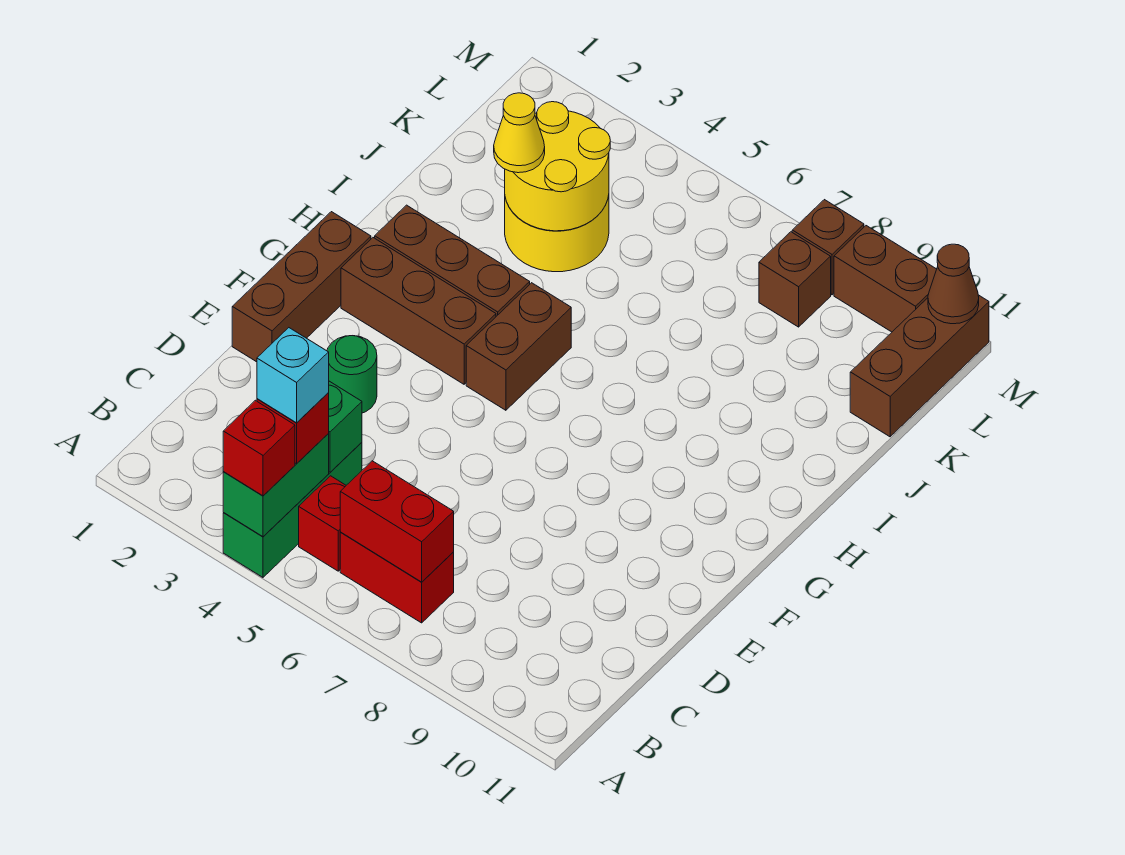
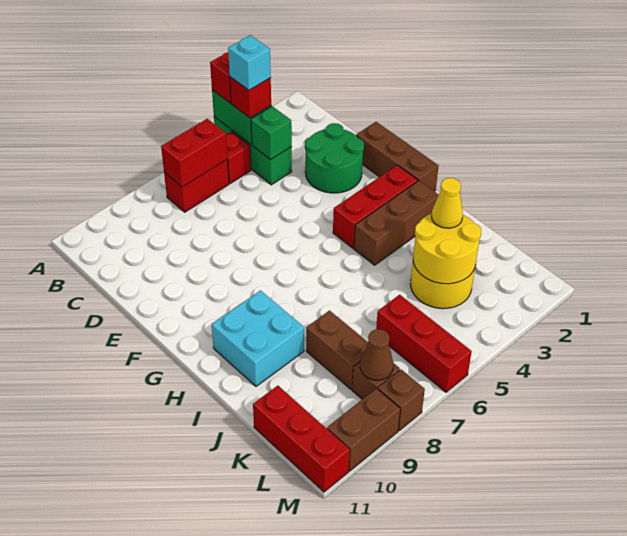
green round brick E3 level 1 -> green round brick D2:E3 level 1
brown brick G2:G4 level 1 -> red brick G2:G4 level 1
brown brick G5:H5 level 1 -> brown brick J8:K8 level 1
none -> cyan brick H9:I10 level 1
none -> red brick K6:M6 level 1
brown brick K11:M11 level 1 -> red brick K11:M11 level 1
brown cone M11 level 2 -> brown cone L8 level 2

